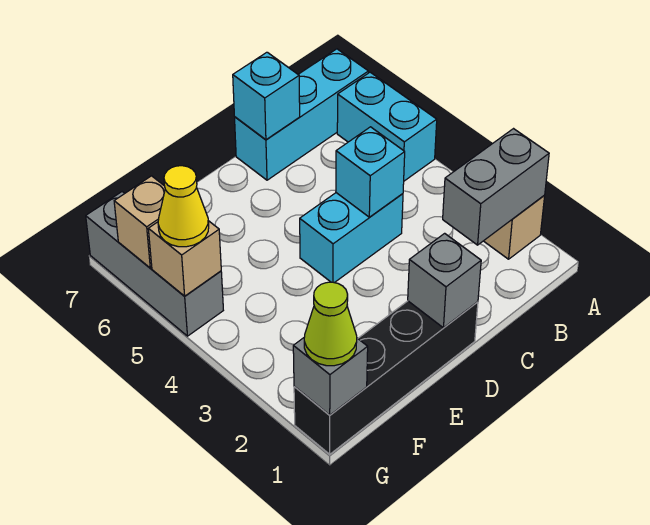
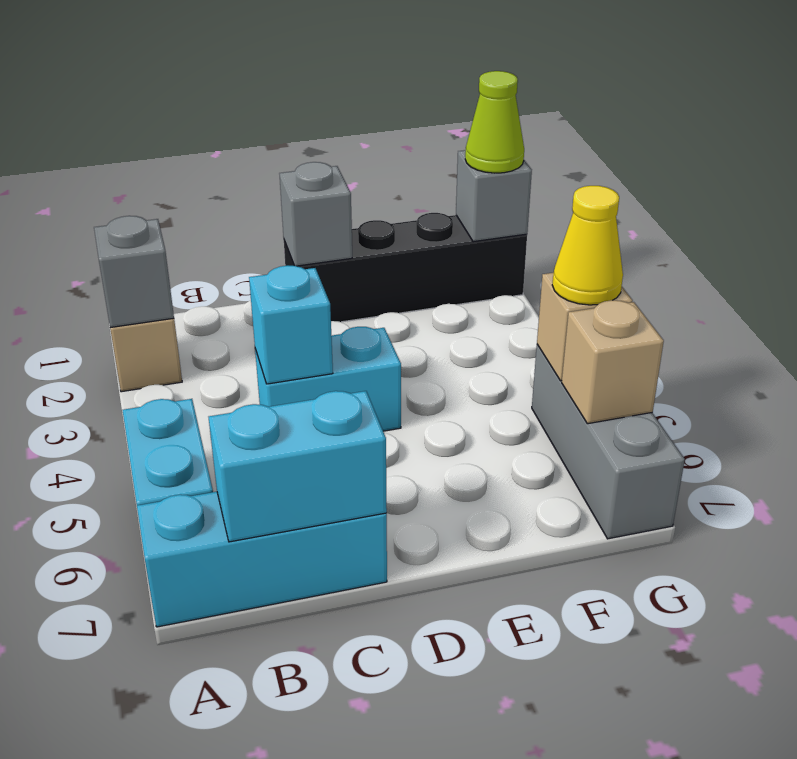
grey brick A2:B2 level 2 -> grey brick A2 level 2
cyan brick C7 level 2 -> cyan brick B7:C7 level 2

